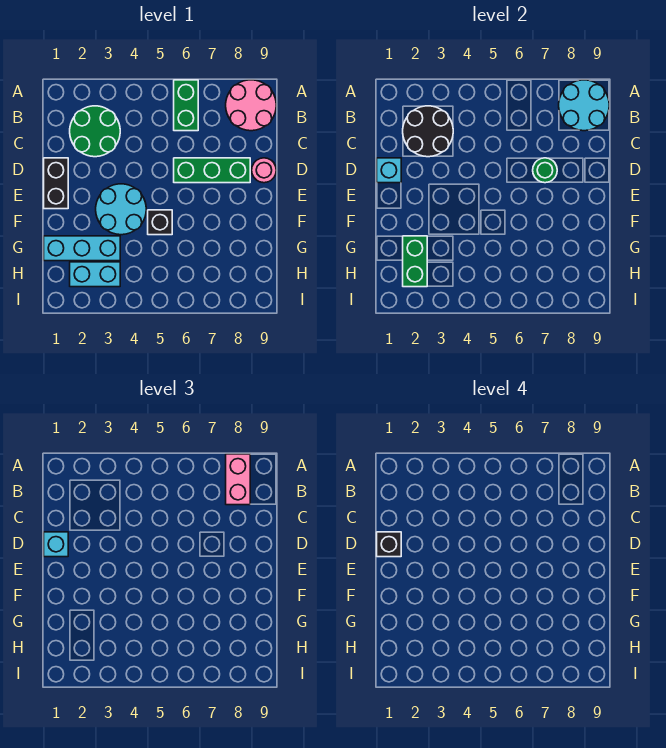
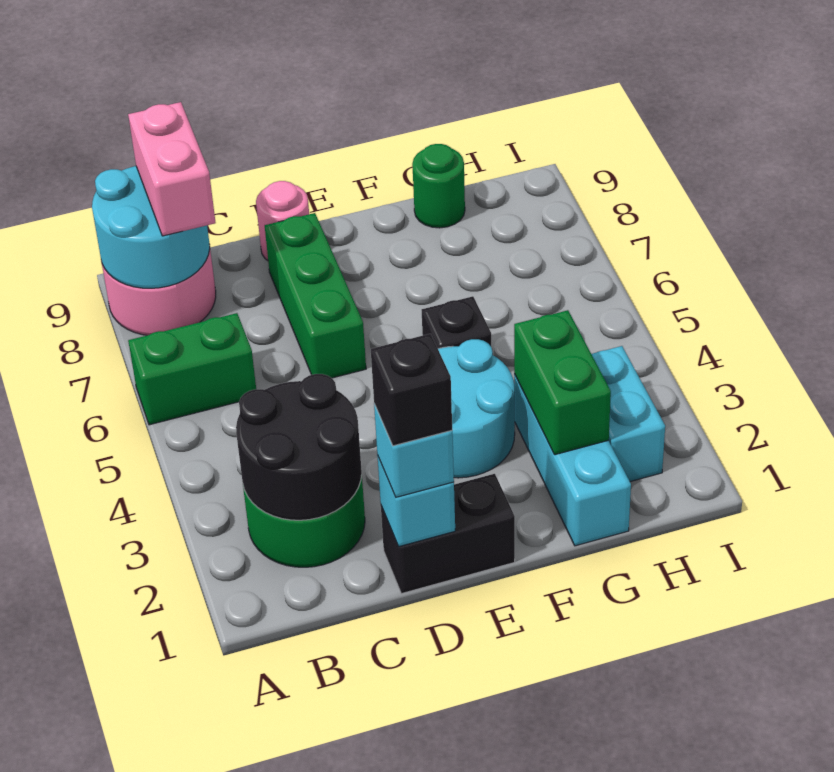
pink brick A8:B8 level 3 -> pink brick B8:B9 level 3
green round brick D7 level 2 -> green round brick G9 level 1
green brick G2:H2 level 2 -> green brick G2:G3 level 2

